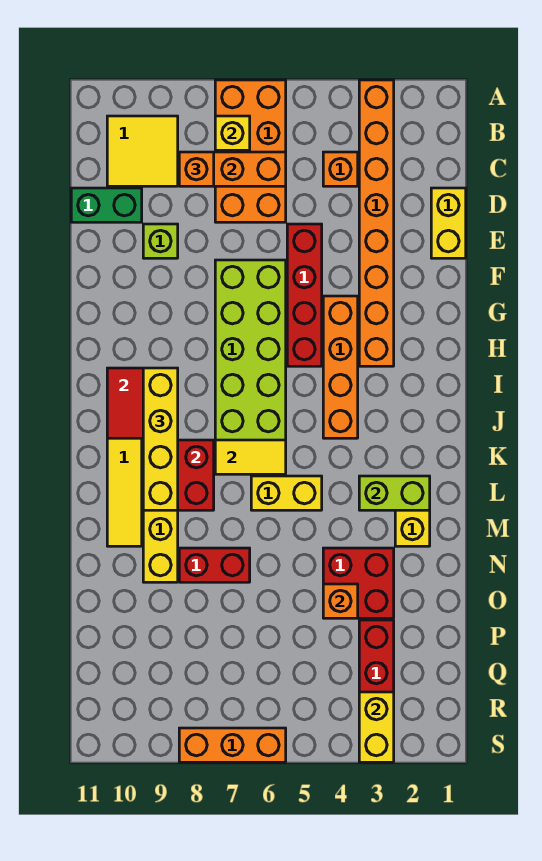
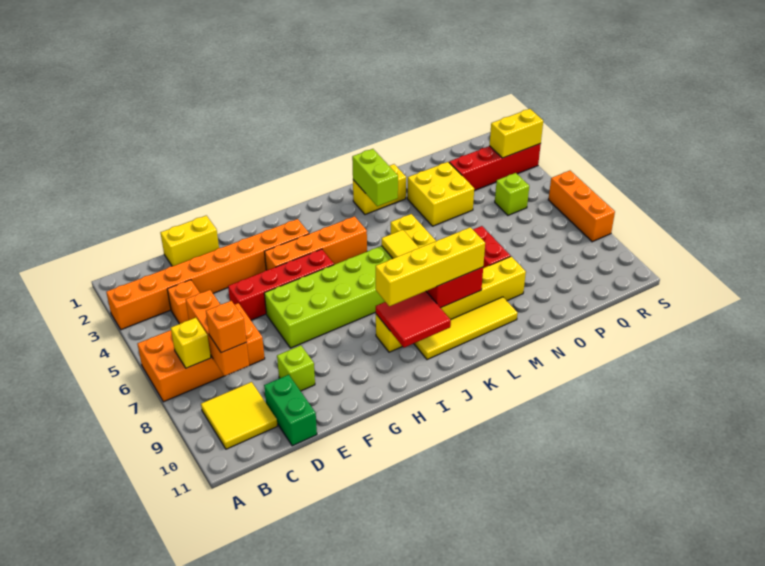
red brick N3:O4 level 1 -> yellow brick N3:O4 level 1
orange brick O4 level 2 -> none
none -> lime brick Q5 level 1

